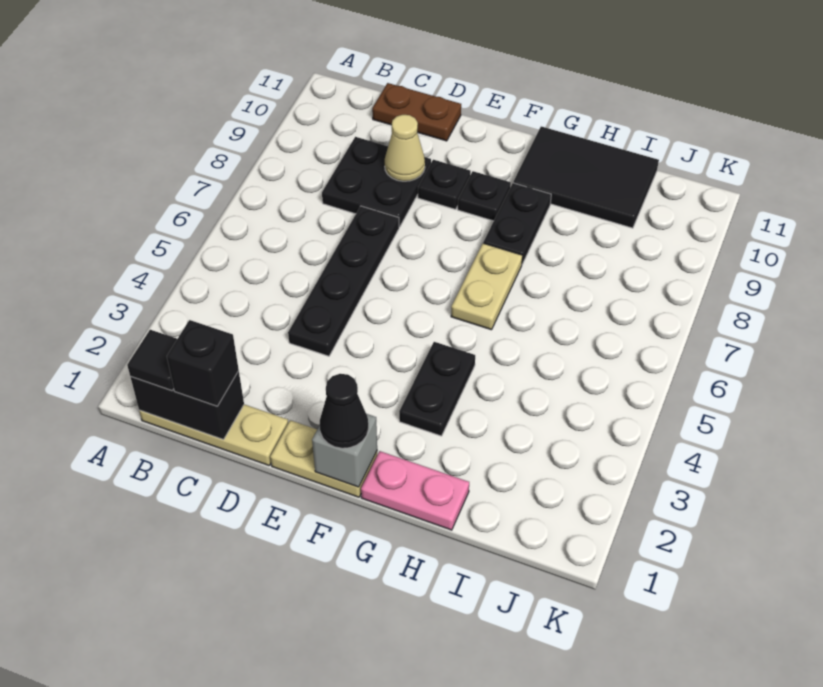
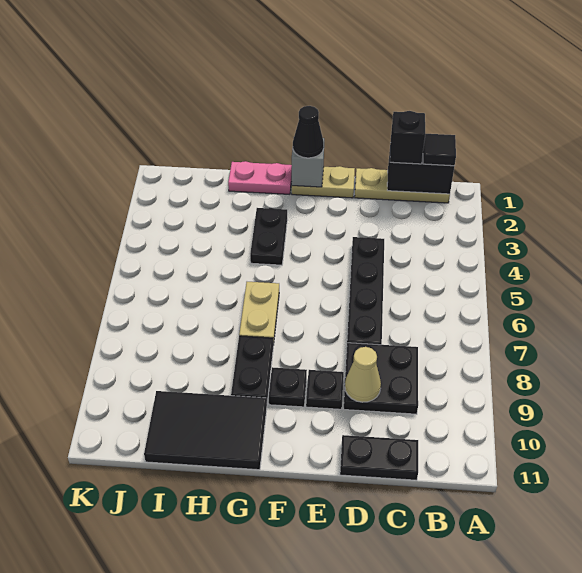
brown plate C11:D11 level 1 -> black plate C11:D11 level 1

